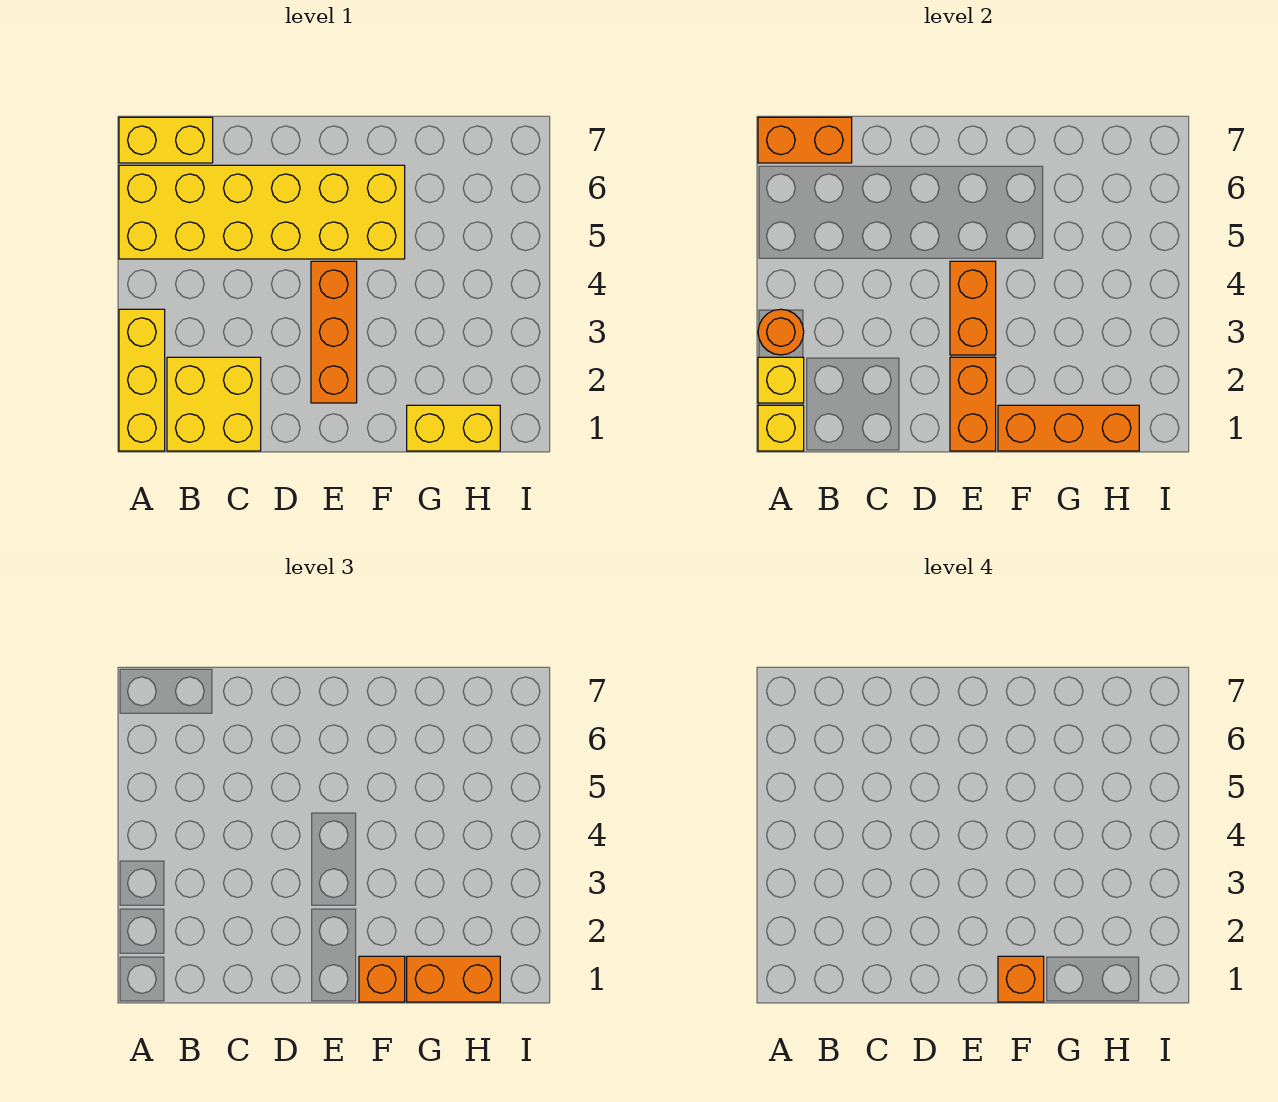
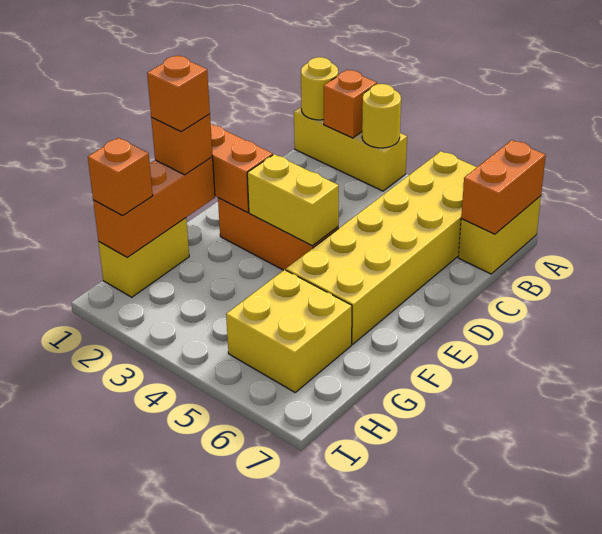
yellow brick A1 level 2 -> yellow round brick A1 level 2
yellow brick A2 level 2 -> orange brick A2 level 2
orange round brick A3 level 2 -> yellow round brick A3 level 2
yellow brick B1:C2 level 1 -> yellow brick G5:H6 level 1
orange brick E3:E4 level 2 -> yellow brick E3:E4 level 2
orange brick G1:H1 level 3 -> orange brick H1 level 3

